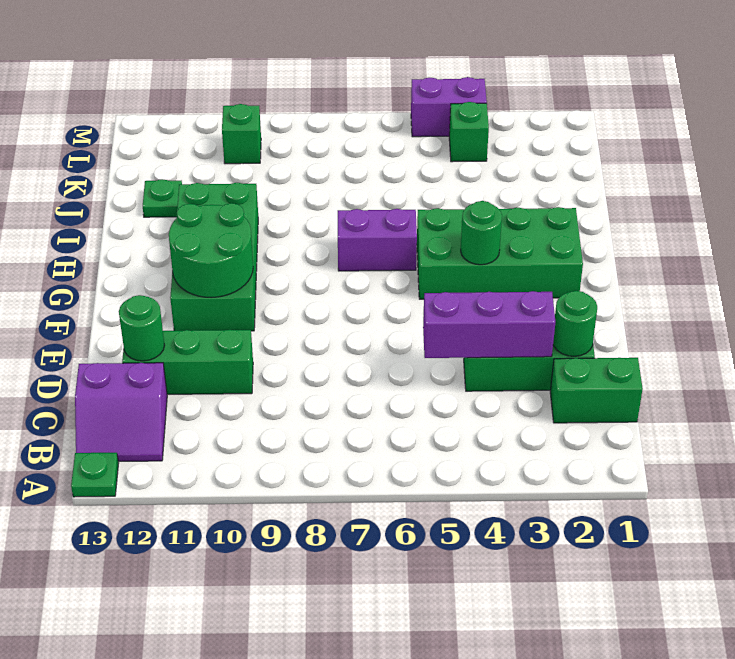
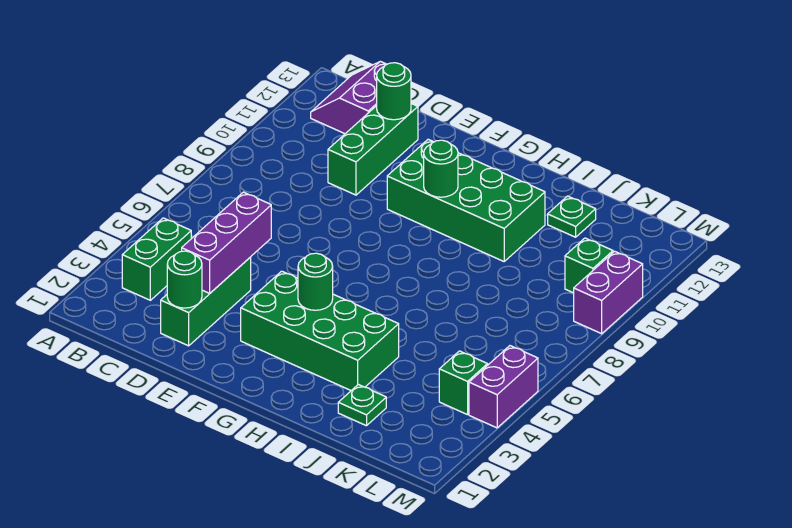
green plate A13 level 1 -> green plate J2 level 1
green brick C1:C2 level 1 -> green brick B3:B4 level 1
green round brick F10:G11 level 2 -> green round brick G10 level 2
green brick G2:H5 level 1 -> green brick F3:I4 level 1
purple brick H6:H7 level 1 -> purple brick M9:M10 level 1

